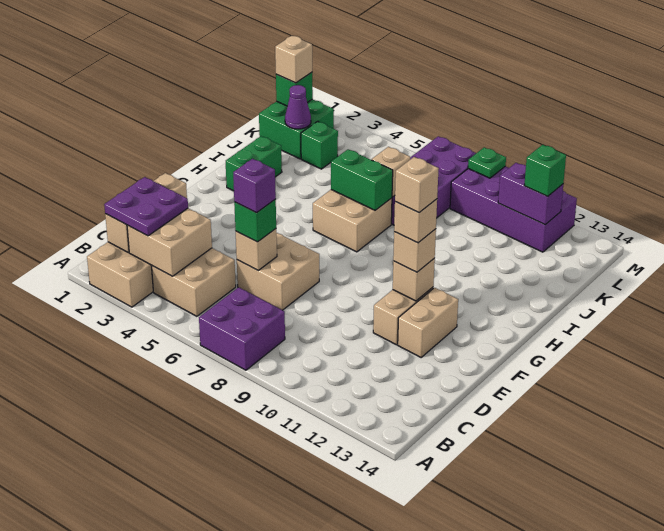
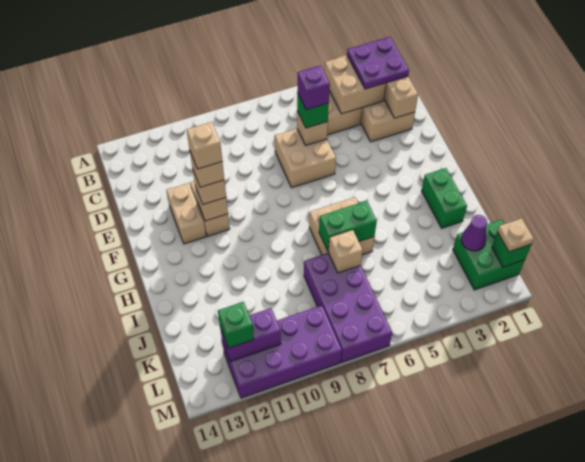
purple brick A7:B8 level 1 -> none
green brick K3 level 1 -> none
tan brick L1 level 3 -> tan plate L1 level 3
green plate M9 level 2 -> none

